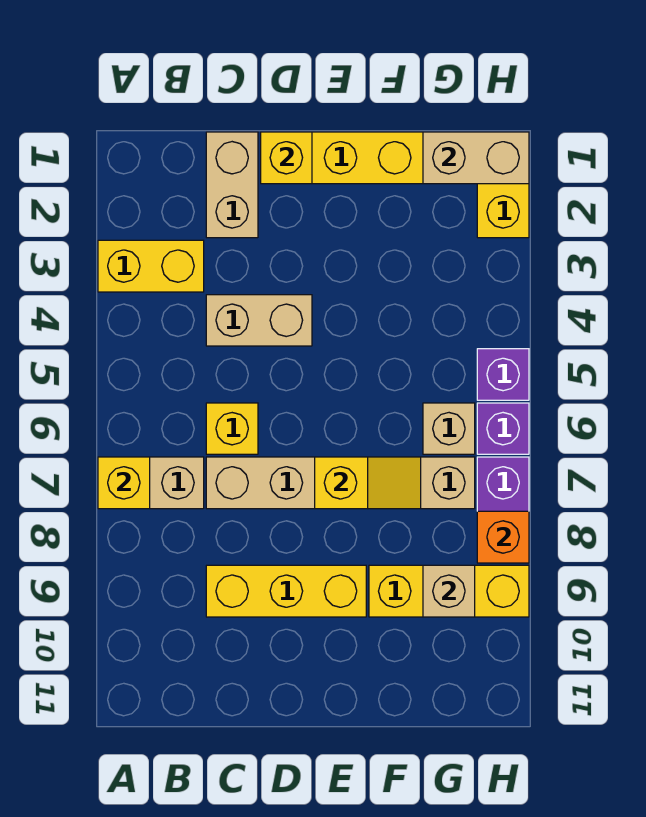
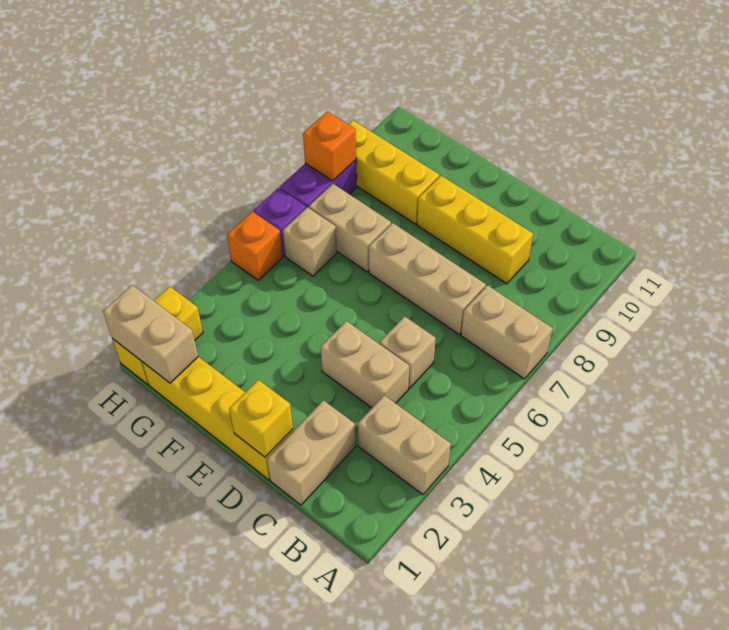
yellow brick A3:B3 level 1 -> tan brick A3:B3 level 1
yellow brick A7 level 2 -> none
yellow brick C6 level 1 -> none
yellow slope E7:F7 level 2 top E -> none
tan brick G9 level 2 -> tan brick C5 level 1
purple brick H5 level 1 -> orange brick H5 level 1

